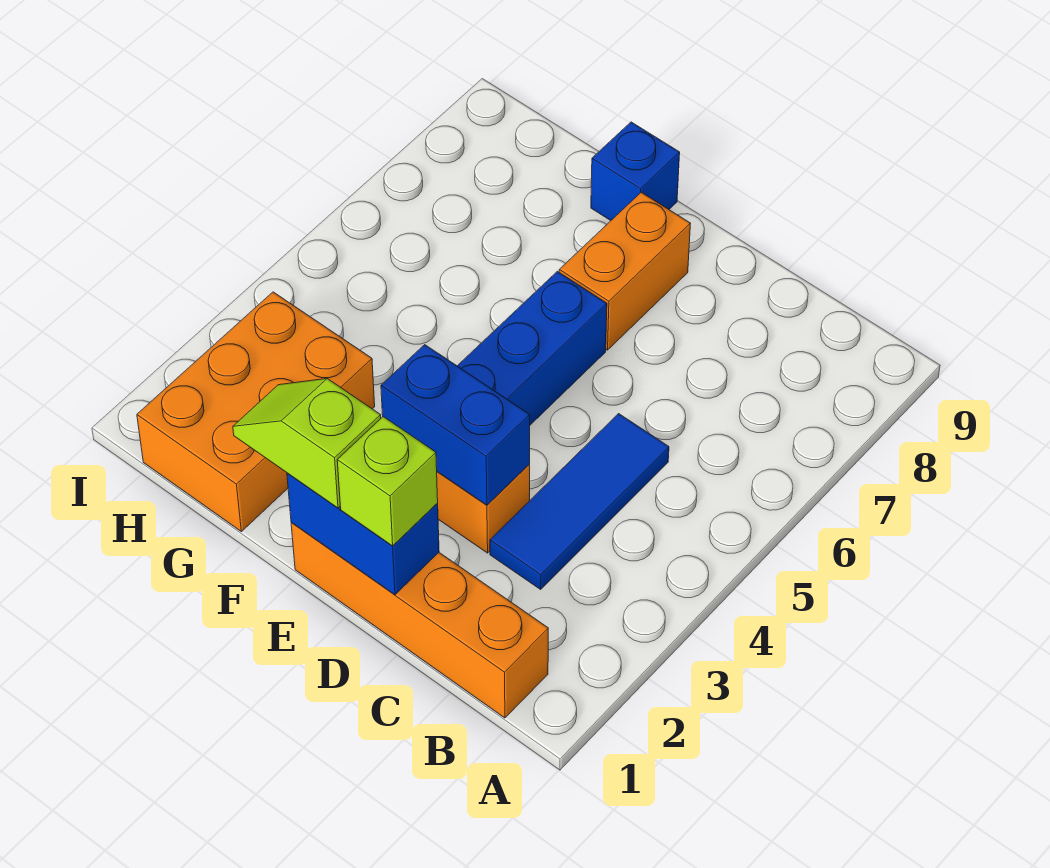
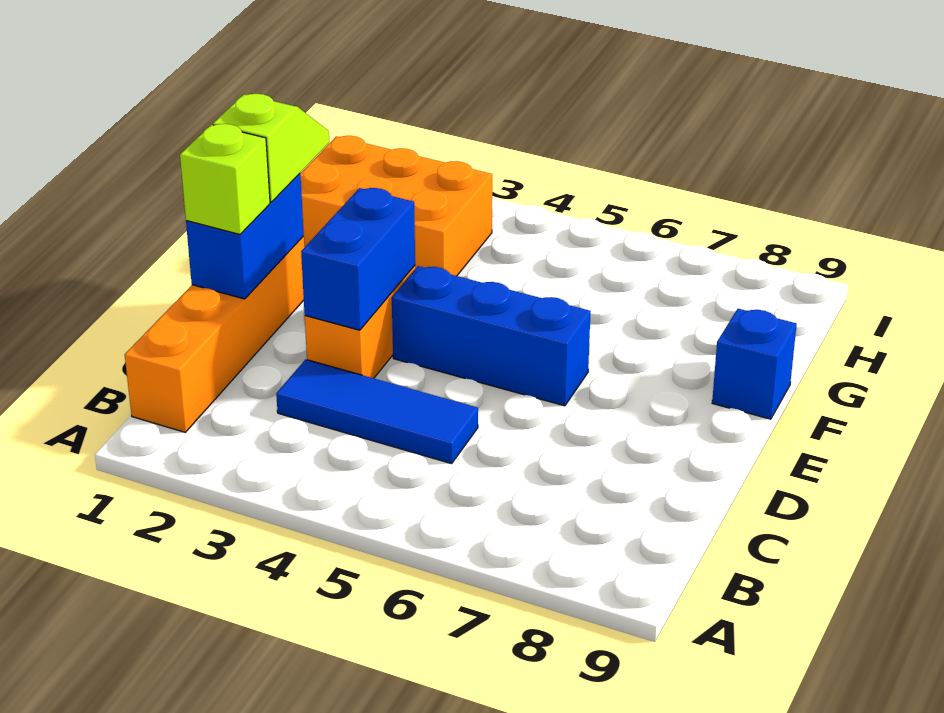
orange brick E7:E8 level 1 -> none

